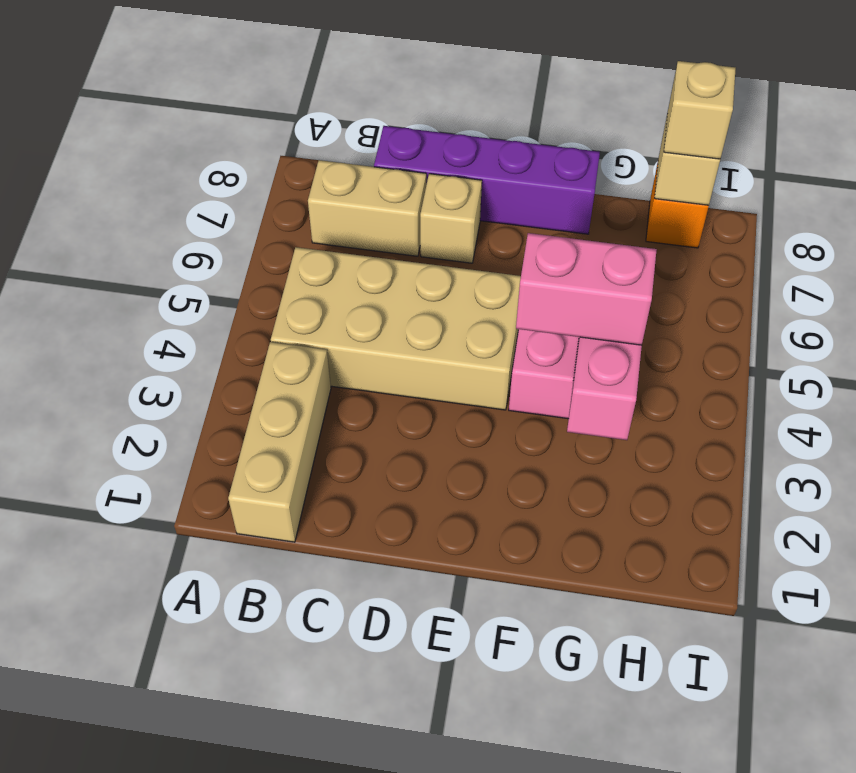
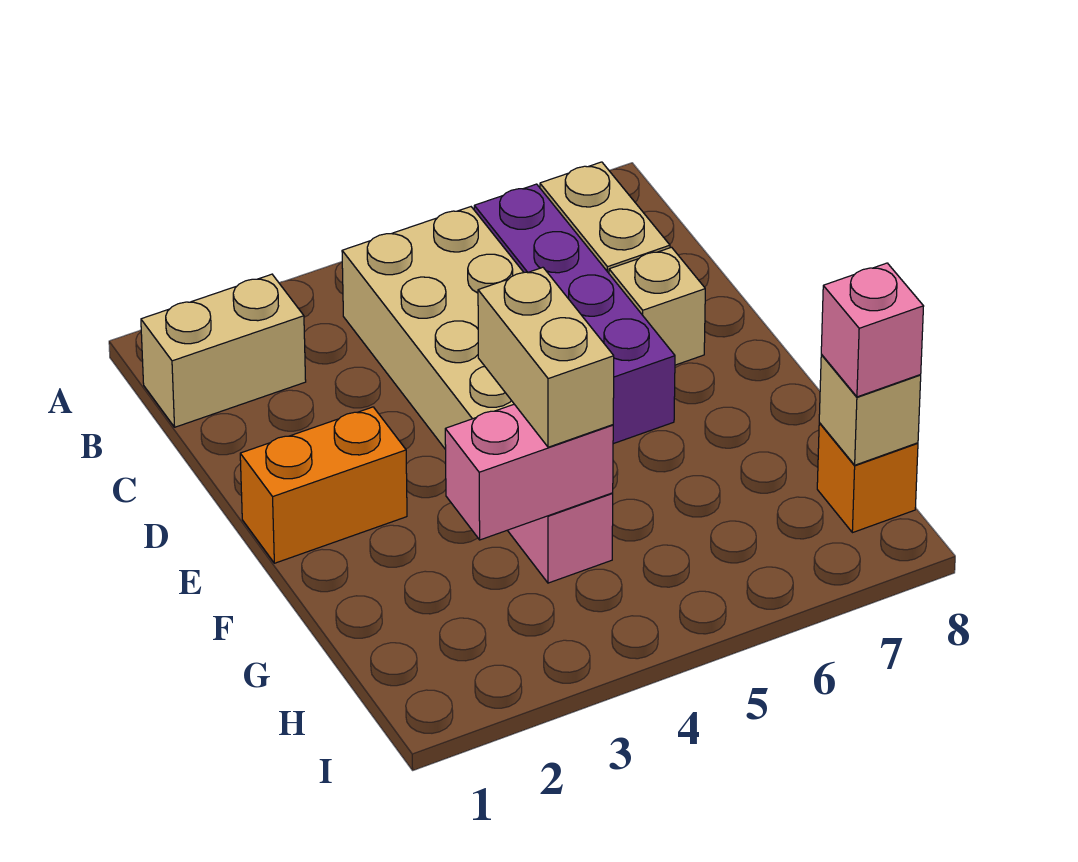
tan brick B1:B3 level 1 -> tan brick B1:B2 level 1
purple brick C8:F8 level 1 -> purple brick B6:E6 level 1
none -> orange brick E1:E2 level 1
pink brick F4:G4 level 3 -> tan brick F4:G4 level 3
tan brick H8 level 3 -> pink brick H8 level 3

